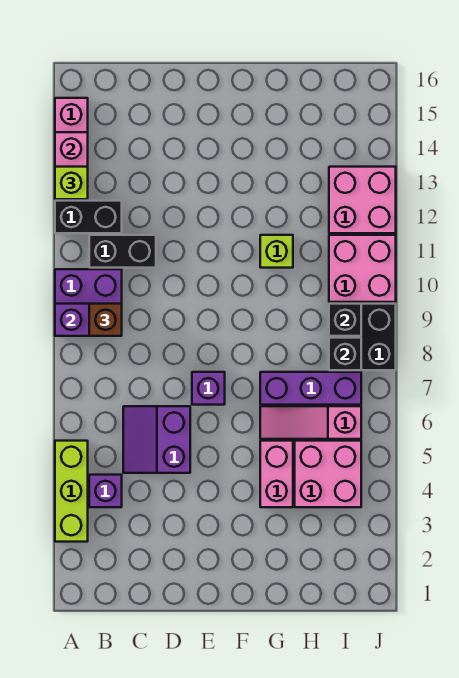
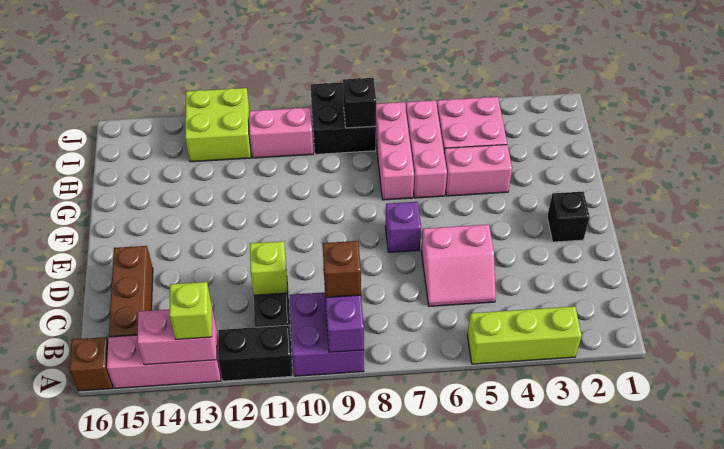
black brick A12:B12 level 1 -> black brick A11:A12 level 1
none -> brown brick A16 level 1
purple brick B4 level 1 -> none
none -> brown brick B15:D15 level 1
purple slope C5:D6 level 1 top D -> pink slope C5:D6 level 1 top D
pink slope G6:I6 level 1 top I -> pink brick G6:I6 level 1
purple brick G7:I7 level 1 -> pink brick G7:I7 level 1
lime brick G11 level 1 -> lime brick C11 level 2
black brick I9 level 2 -> black brick E2 level 1
pink brick I10:J11 level 1 -> pink brick I10:I11 level 1
pink brick I12:J13 level 1 -> lime brick I12:J13 level 1

